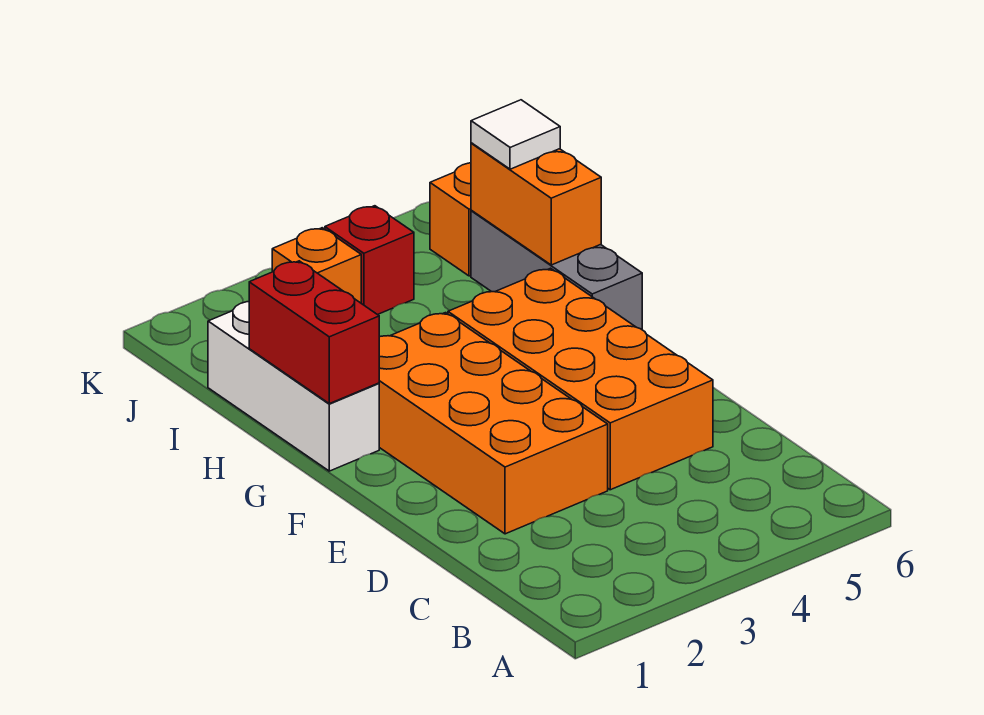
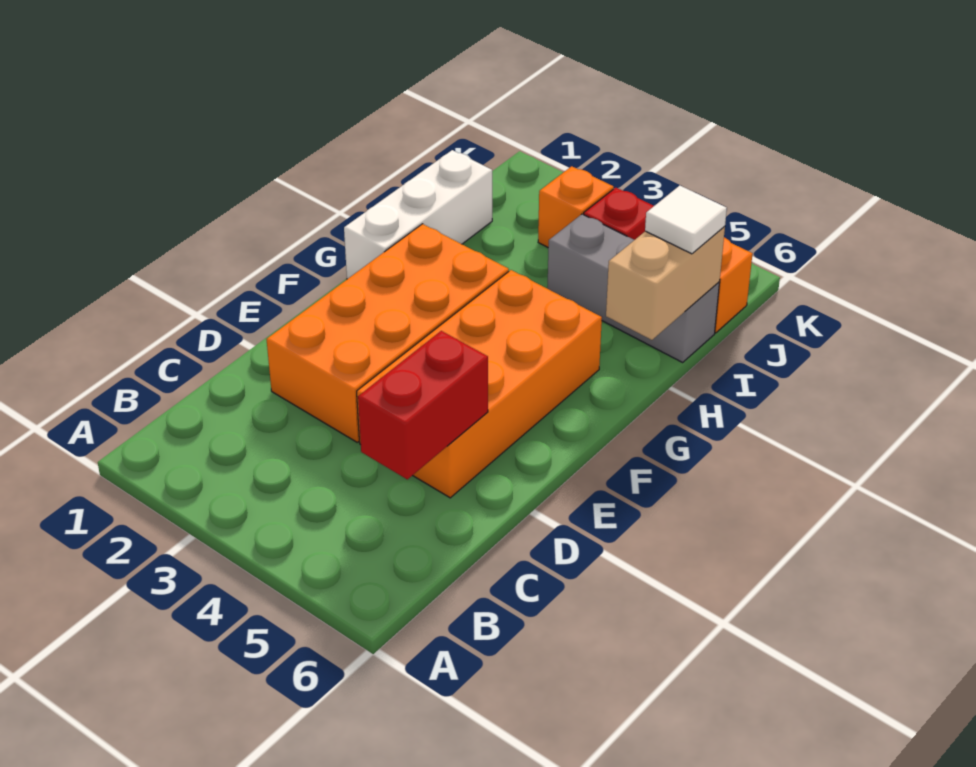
red brick G1:H1 level 2 -> red brick C5:D5 level 2
grey brick G6:I6 level 1 -> grey brick I4:I6 level 1
orange brick H6:I6 level 2 -> tan brick H6:I6 level 2

